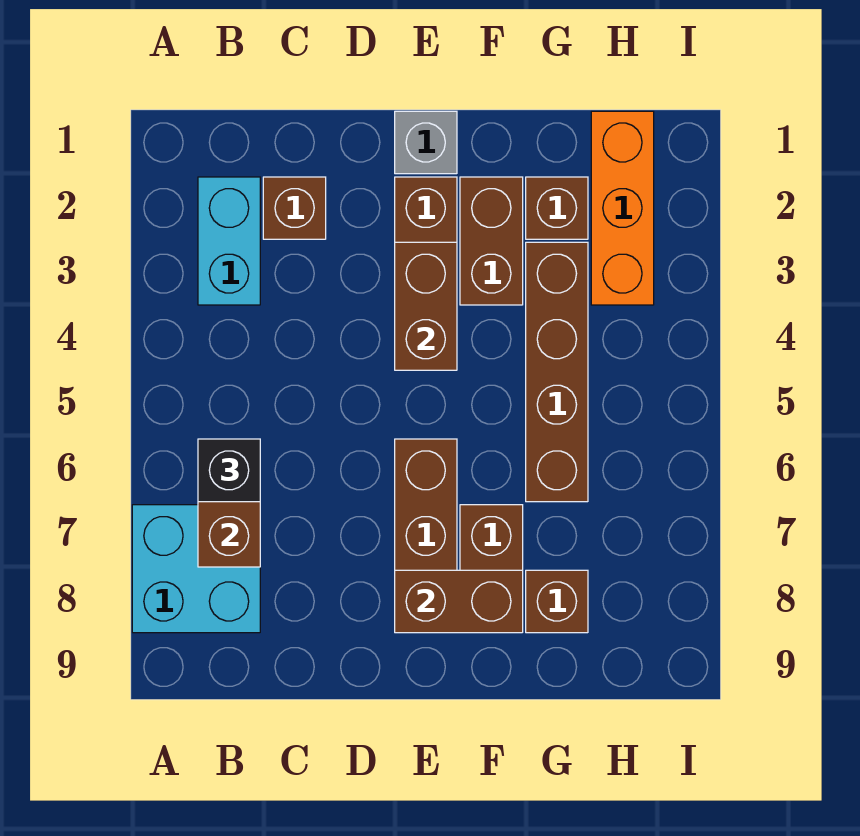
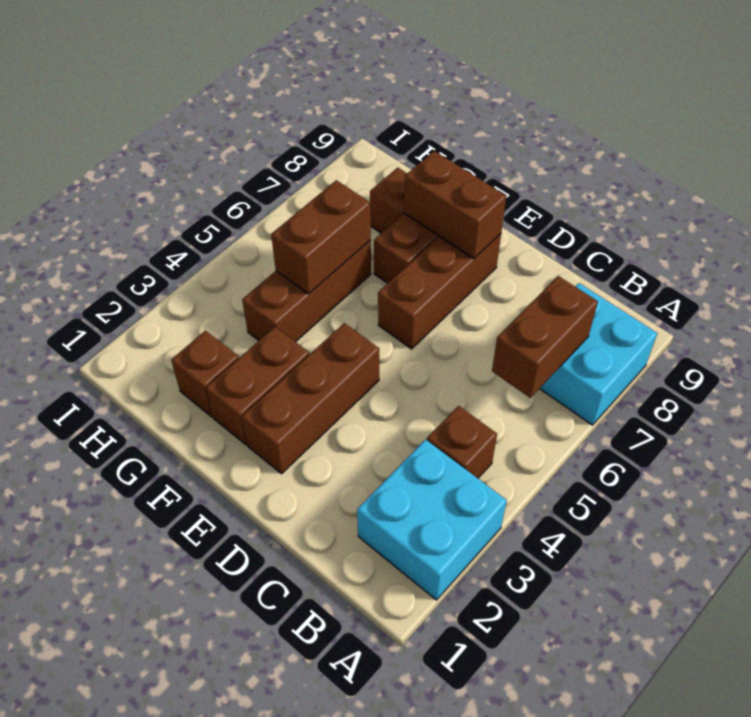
cyan brick B2:B3 level 1 -> cyan brick A2:B3 level 1
black brick B6 level 3 -> none
brown brick C2 level 1 -> brown brick B4 level 1
grey brick E1 level 1 -> none
brown brick E3:E4 level 2 -> brown brick G5:G6 level 2
brown brick G3:G6 level 1 -> brown brick G4:G6 level 1
orange brick H1:H3 level 1 -> none

